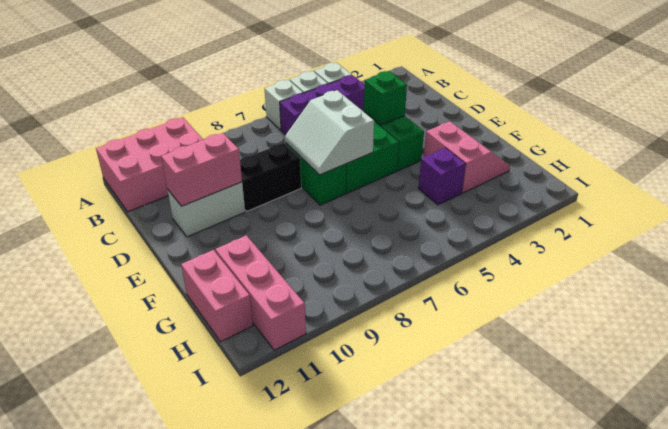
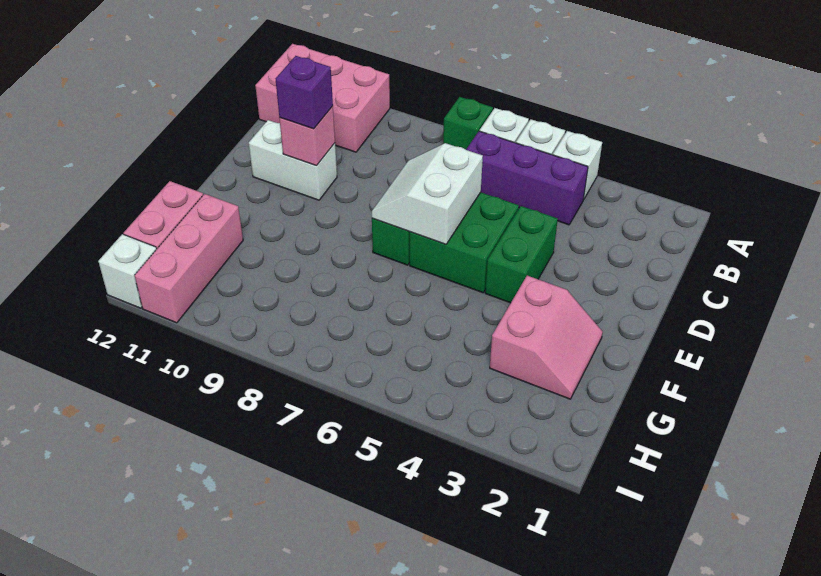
green brick D4 level 2 -> green brick A7 level 1
black brick D8:D9 level 1 -> none
pink brick D10:D11 level 2 -> pink brick D10 level 2
purple brick G4 level 1 -> purple brick D10 level 3
none -> white brick I12 level 1

